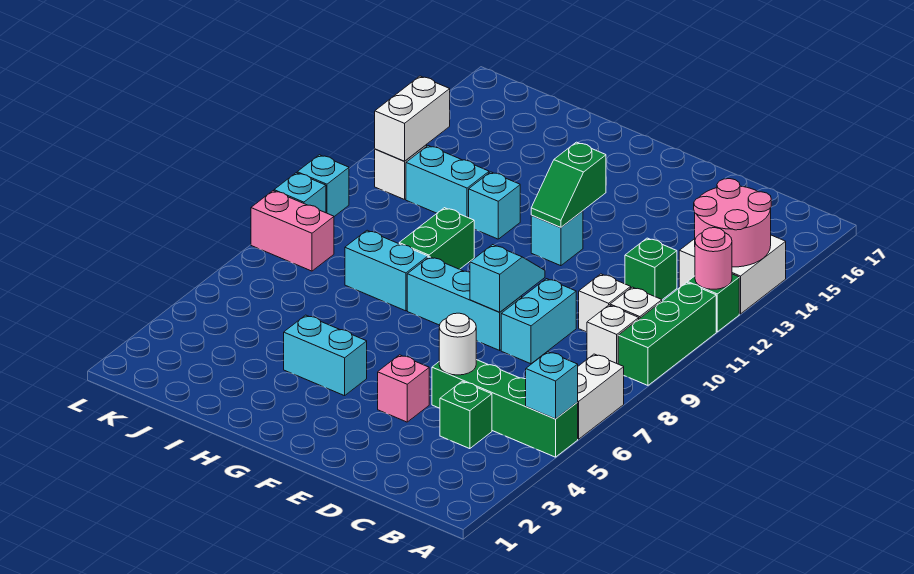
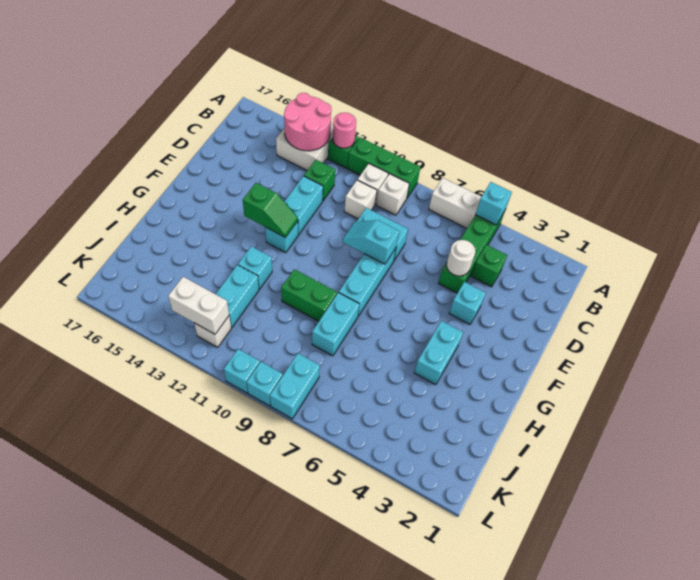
none -> cyan brick D12:E12 level 1
pink brick E4 level 1 -> cyan brick E4 level 1
pink brick K8:L8 level 1 -> cyan brick K8:L8 level 1

